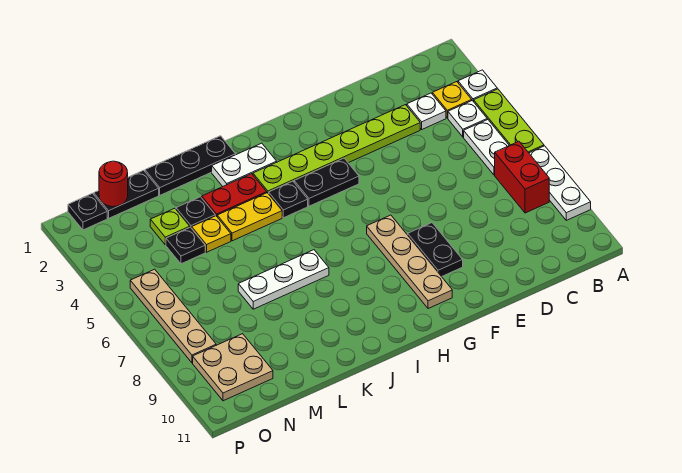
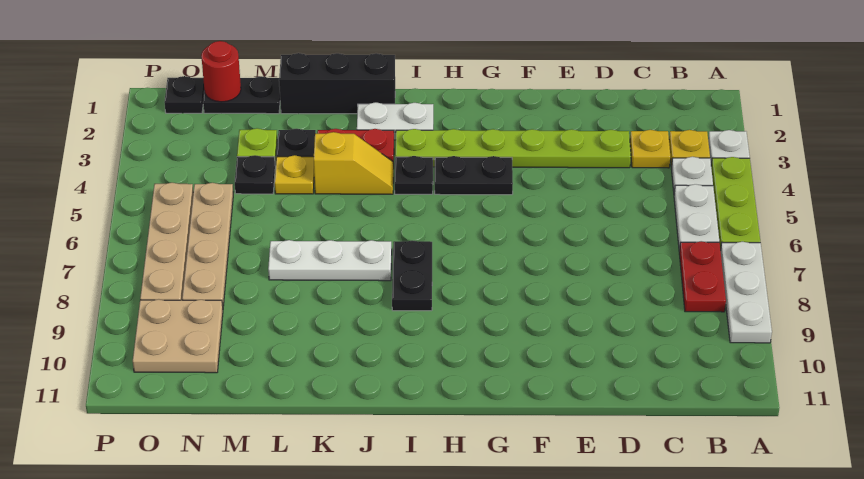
red brick B7:B8 level 1 -> red plate B7:B8 level 1
white plate C3 level 1 -> yellow plate C3 level 1
black plate F8:F9 level 1 -> black plate I7:I8 level 1
tan plate G7:G10 level 1 -> tan plate N5:N8 level 1
black plate J1:L1 level 1 -> black brick J1:L1 level 1
yellow plate J4:K4 level 1 -> yellow slope J4:K4 level 1 top K

